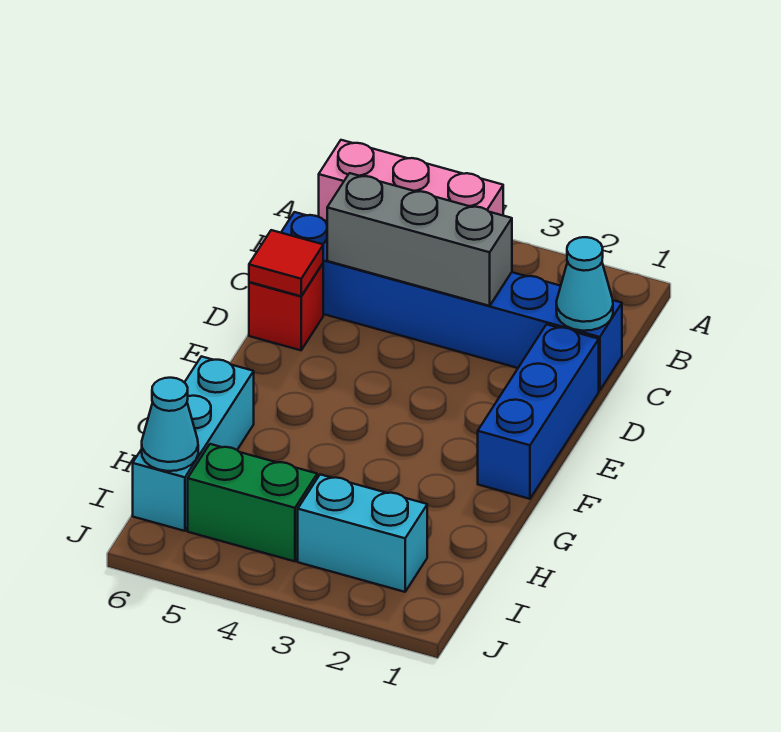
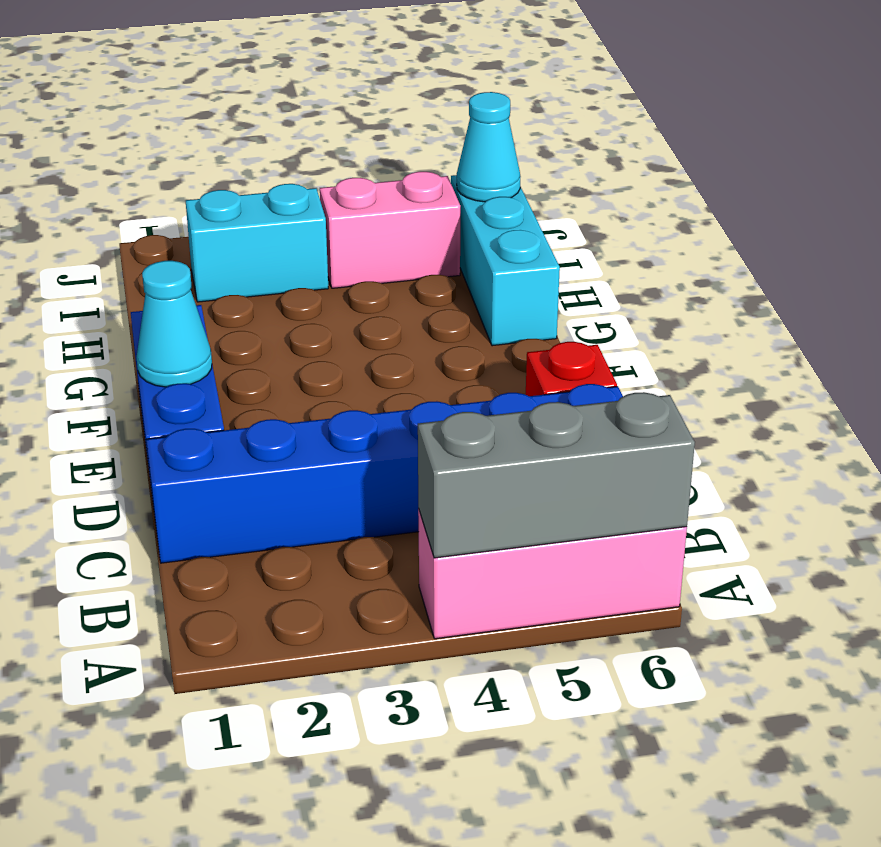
cyan cone C1 level 2 -> cyan cone E1 level 2
grey brick C3:C5 level 2 -> grey brick A4:A6 level 2
red tile D6 level 2 -> none
green brick I4:I5 level 1 -> pink brick I4:I5 level 1

